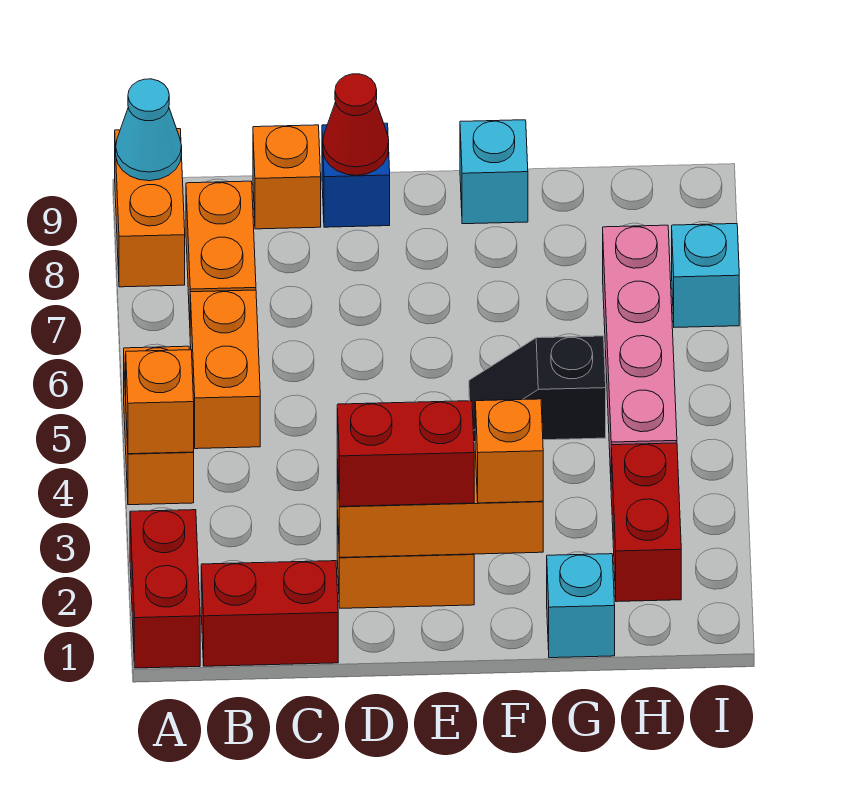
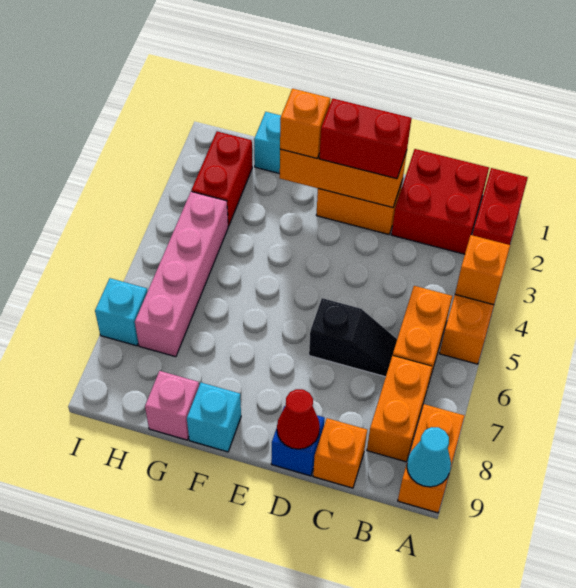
red brick B1:C1 level 1 -> red brick B1:C2 level 1
black slope F5:G5 level 1 top G -> black slope C6:D6 level 1 top D
none -> pink brick G9 level 1

